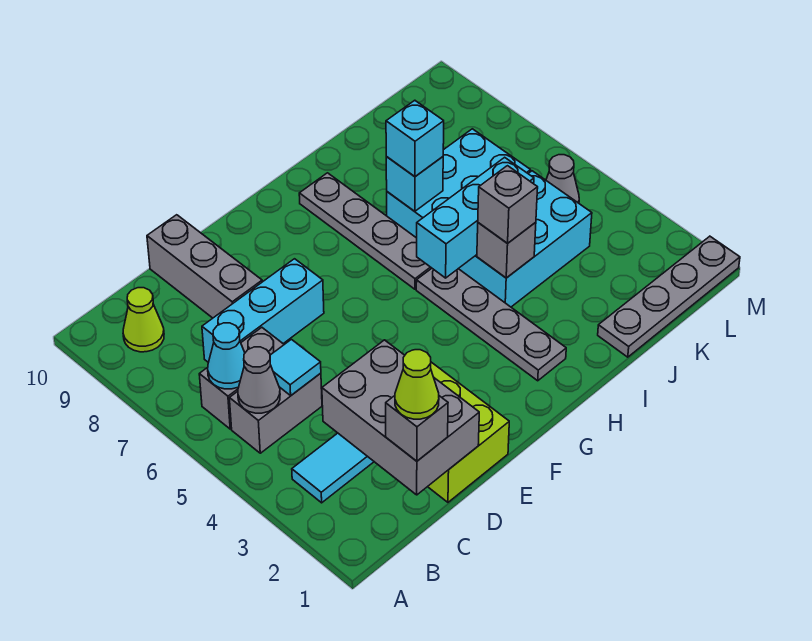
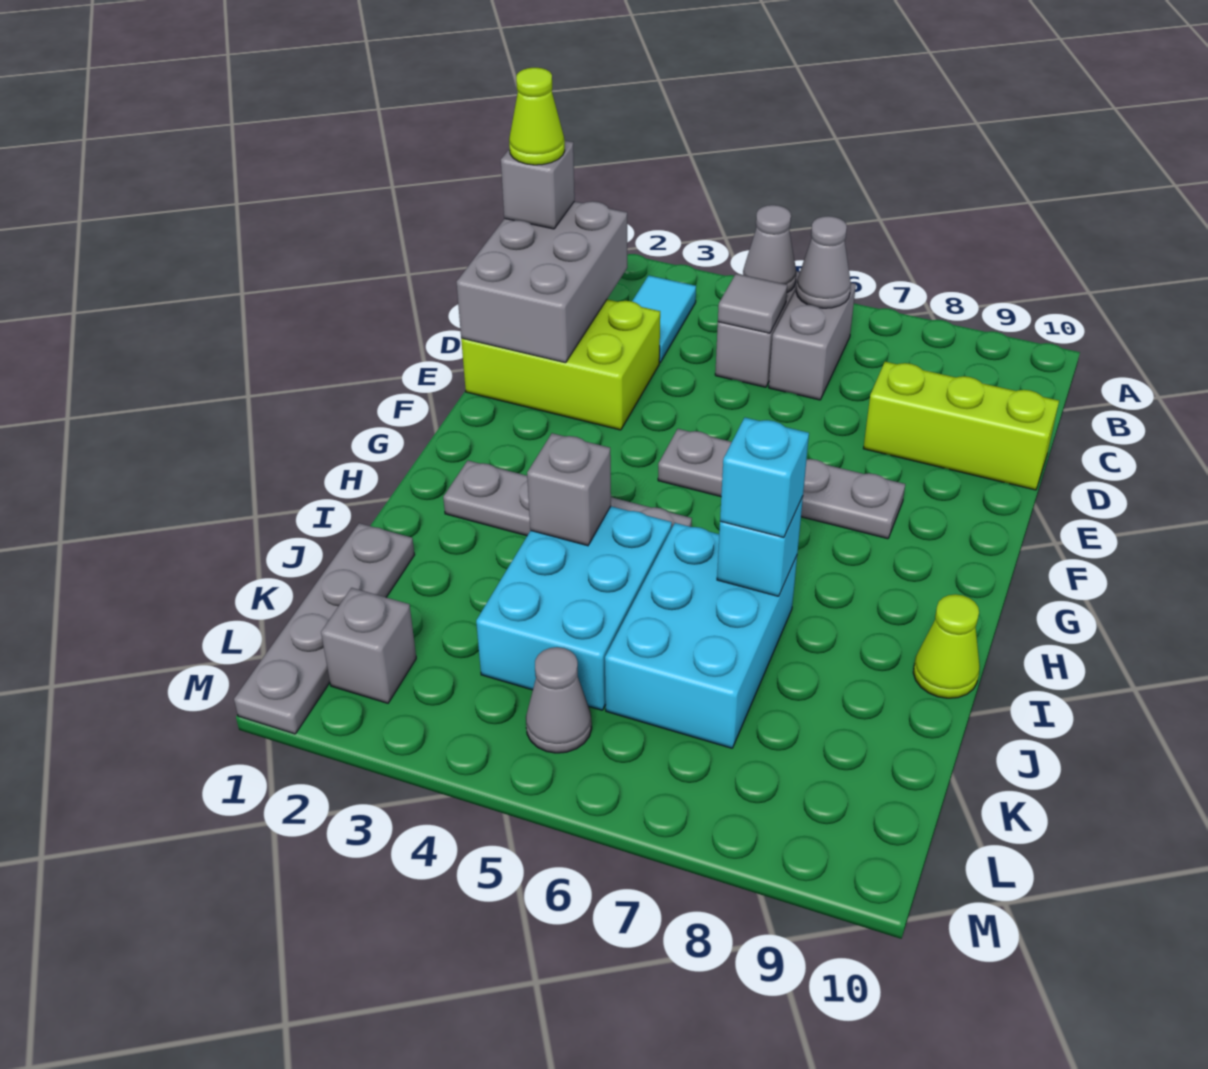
cyan cone B6 level 2 -> grey cone B6 level 2
lime cone B9 level 1 -> lime cone I10 level 1
grey brick C1:D3 level 2 -> grey brick C1:E2 level 2
cyan tile C5 level 2 -> grey tile C5 level 2
cyan brick C7:E7 level 1 -> none
grey brick D8:D10 level 1 -> lime brick D8:D10 level 1
cyan brick H5:J5 level 2 -> none
grey plate H6:H9 level 1 -> grey plate F5:F8 level 1
grey brick I4 level 3 -> grey brick L2 level 1

